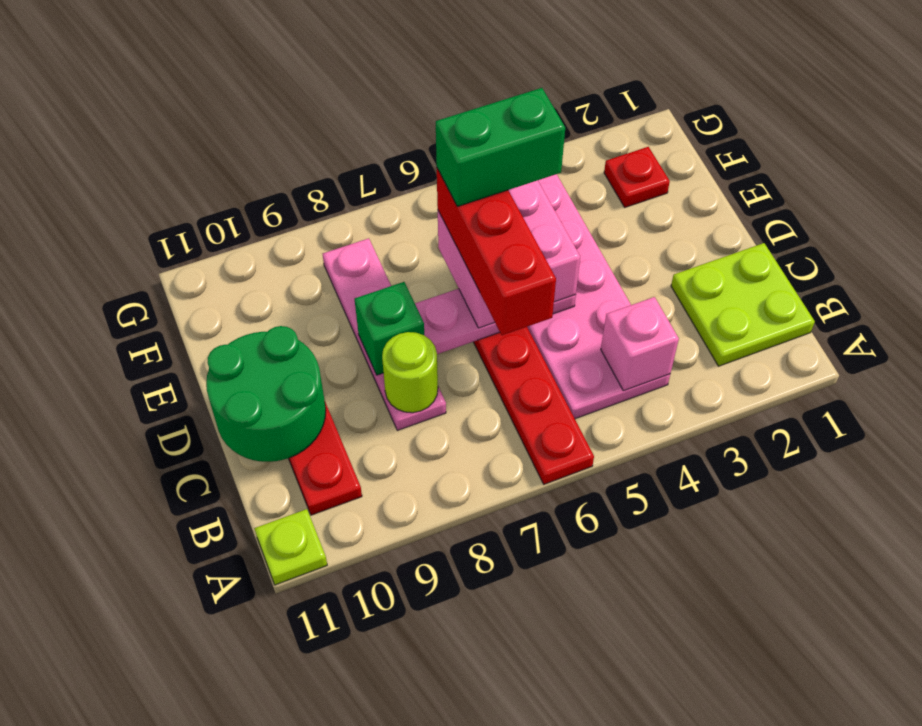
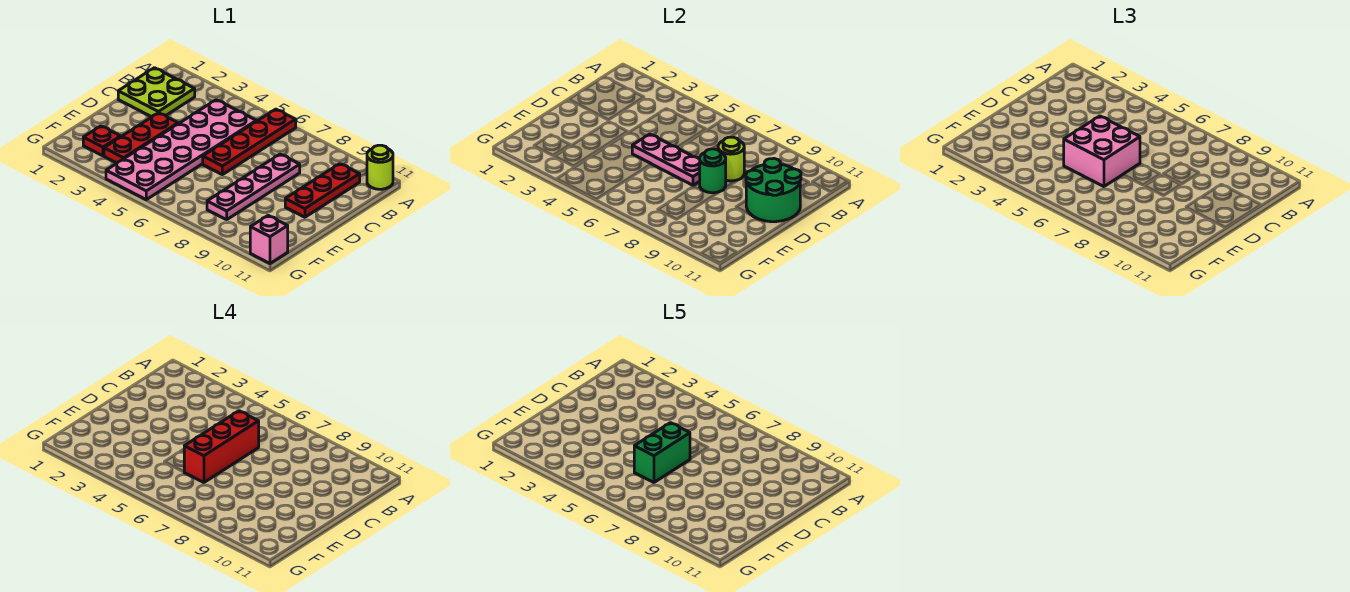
lime plate A11 level 1 -> lime round brick A11 level 1
pink brick B4 level 2 -> pink brick G11 level 1
none -> red plate D3:F3 level 1
green brick D8 level 2 -> green round brick D8 level 2
green brick E5:E6 level 5 -> green brick D6:E6 level 5

